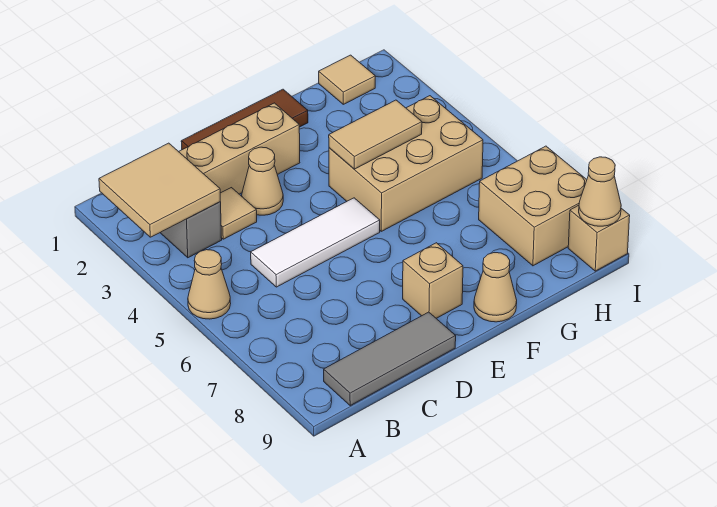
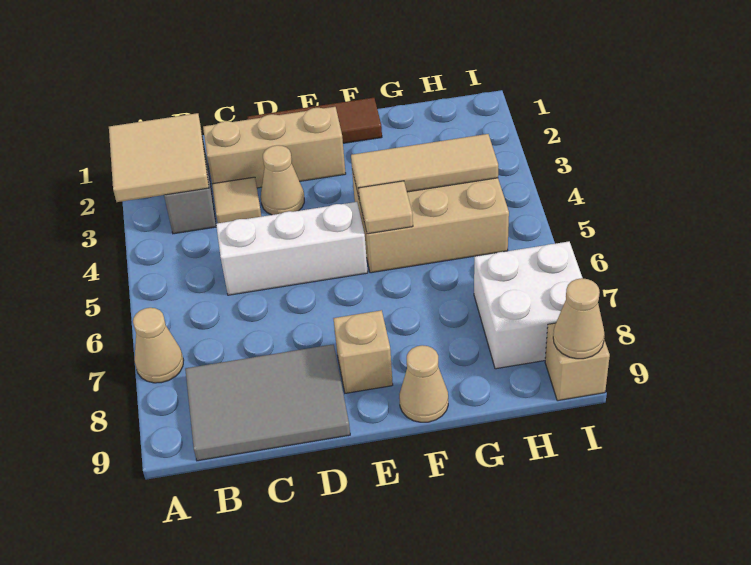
tan cone A5 level 1 -> tan cone A7 level 1
grey tile B9:D9 level 1 -> grey tile B8:D9 level 1
white tile C5:E5 level 1 -> white brick C5:E5 level 1
tan tile F4:G4 level 2 -> tan tile F4:H4 level 2
tan tile H1 level 1 -> tan tile F5 level 2
tan brick H7:I8 level 1 -> white brick H7:I8 level 1

